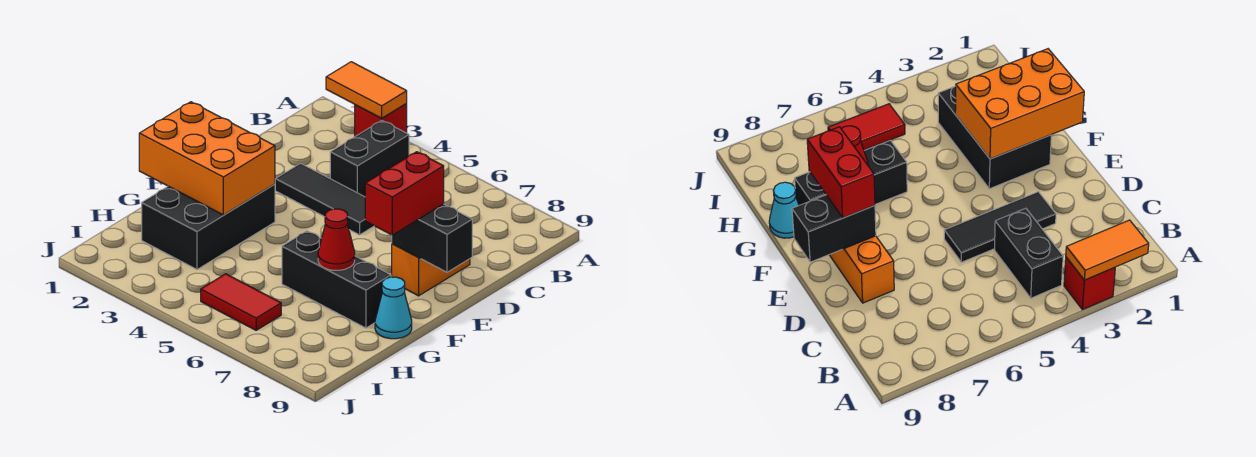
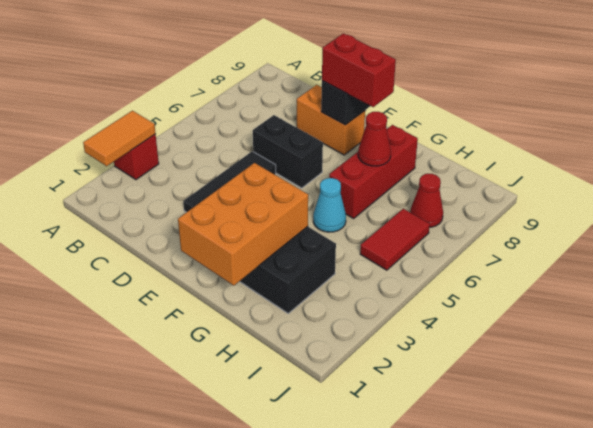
black brick B4:C4 level 1 -> black brick D6:E6 level 1
black brick G6:G8 level 1 -> red brick G6:G8 level 1
cyan cone G9 level 1 -> cyan cone G5 level 1
none -> red cone I7 level 1

